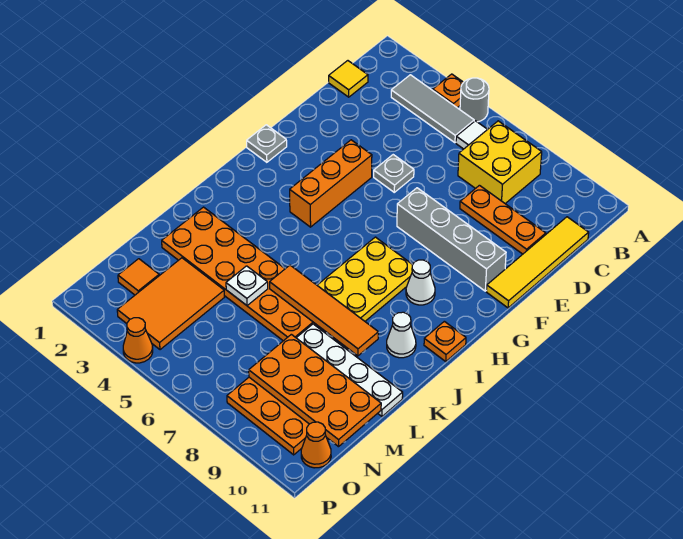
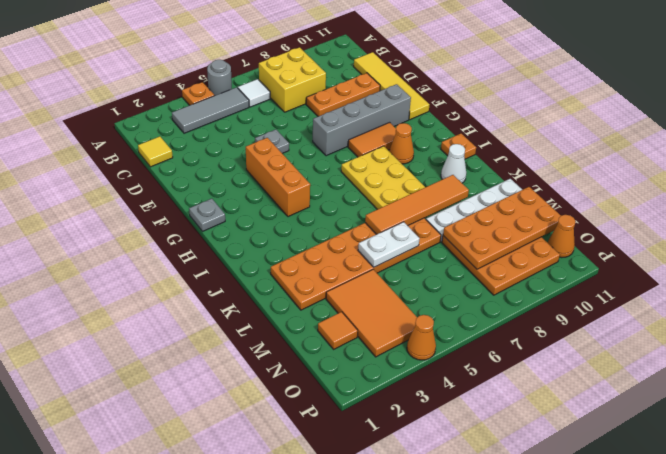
none -> orange tile G8:G9 level 1
white cone H9 level 1 -> orange cone H9 level 1
white plate L5 level 2 -> white plate L5:L6 level 2

